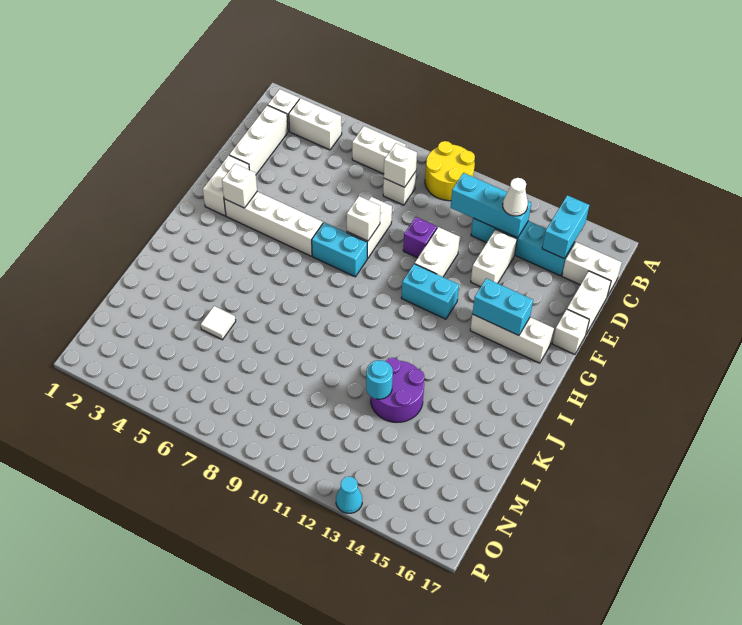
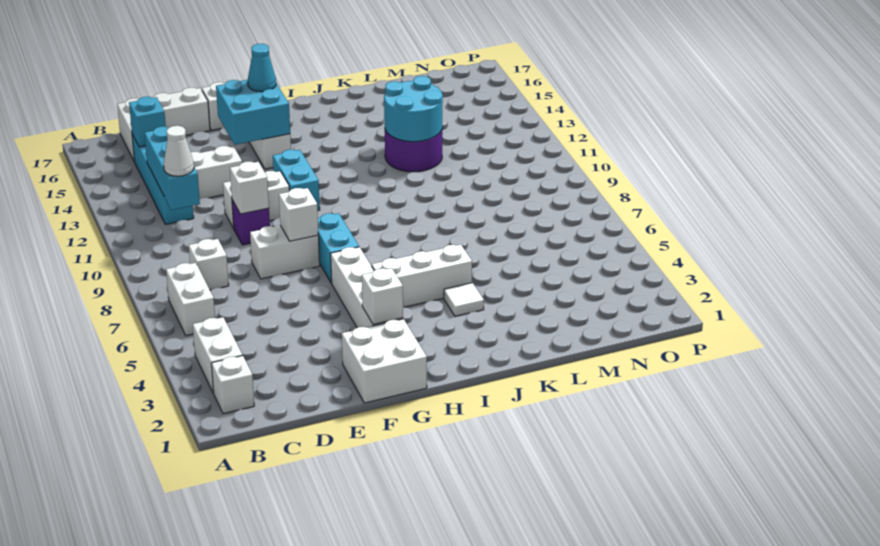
yellow round brick A9:B10 level 1 -> none
cyan brick B15:C15 level 2 -> cyan brick C15 level 2
white brick C2:E2 level 1 -> white brick H5:J5 level 1
white brick C8 level 2 -> white brick E10 level 2
white cone C13 level 3 -> white cone C11 level 3
white brick F2:G2 level 1 -> white brick F1:G2 level 1
cyan brick G14:G15 level 2 -> cyan brick F14:G15 level 2
white tile L5 level 1 -> white tile J4 level 1
cyan round brick L12 level 2 -> cyan round brick K12:L13 level 2
cyan cone P13 level 1 -> cyan cone G15 level 3

